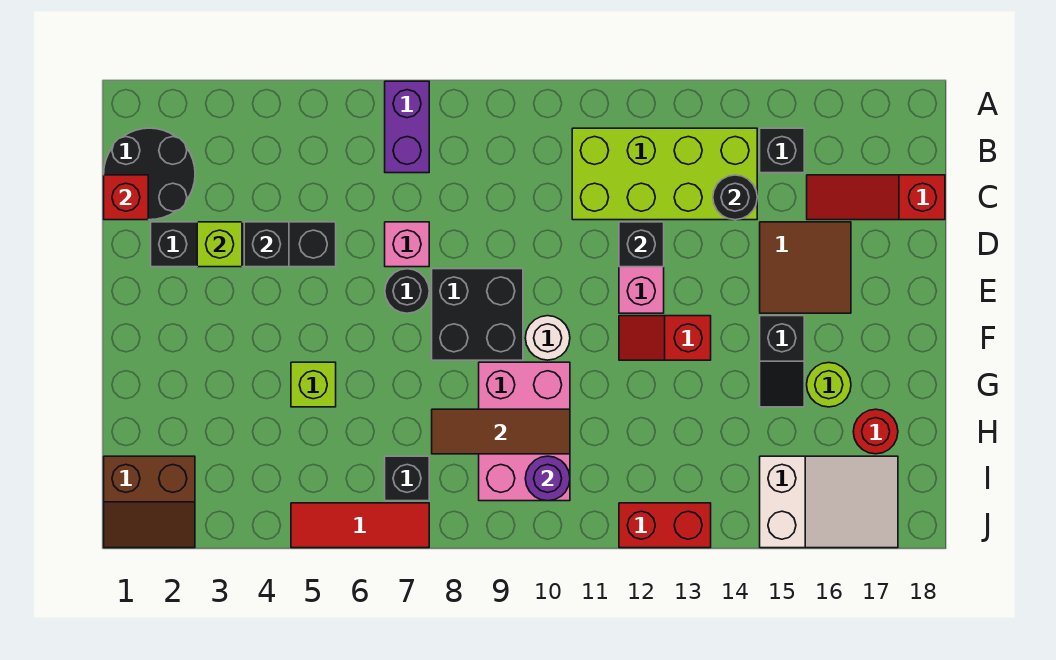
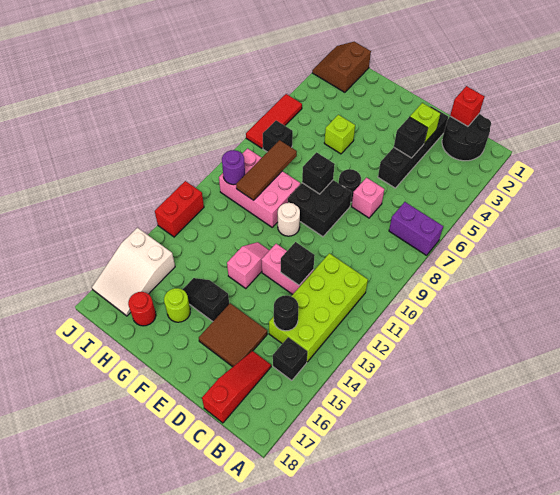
none -> black brick F8 level 2
red slope F12:F13 level 1 top 13 -> pink slope F12:F13 level 1 top 13

